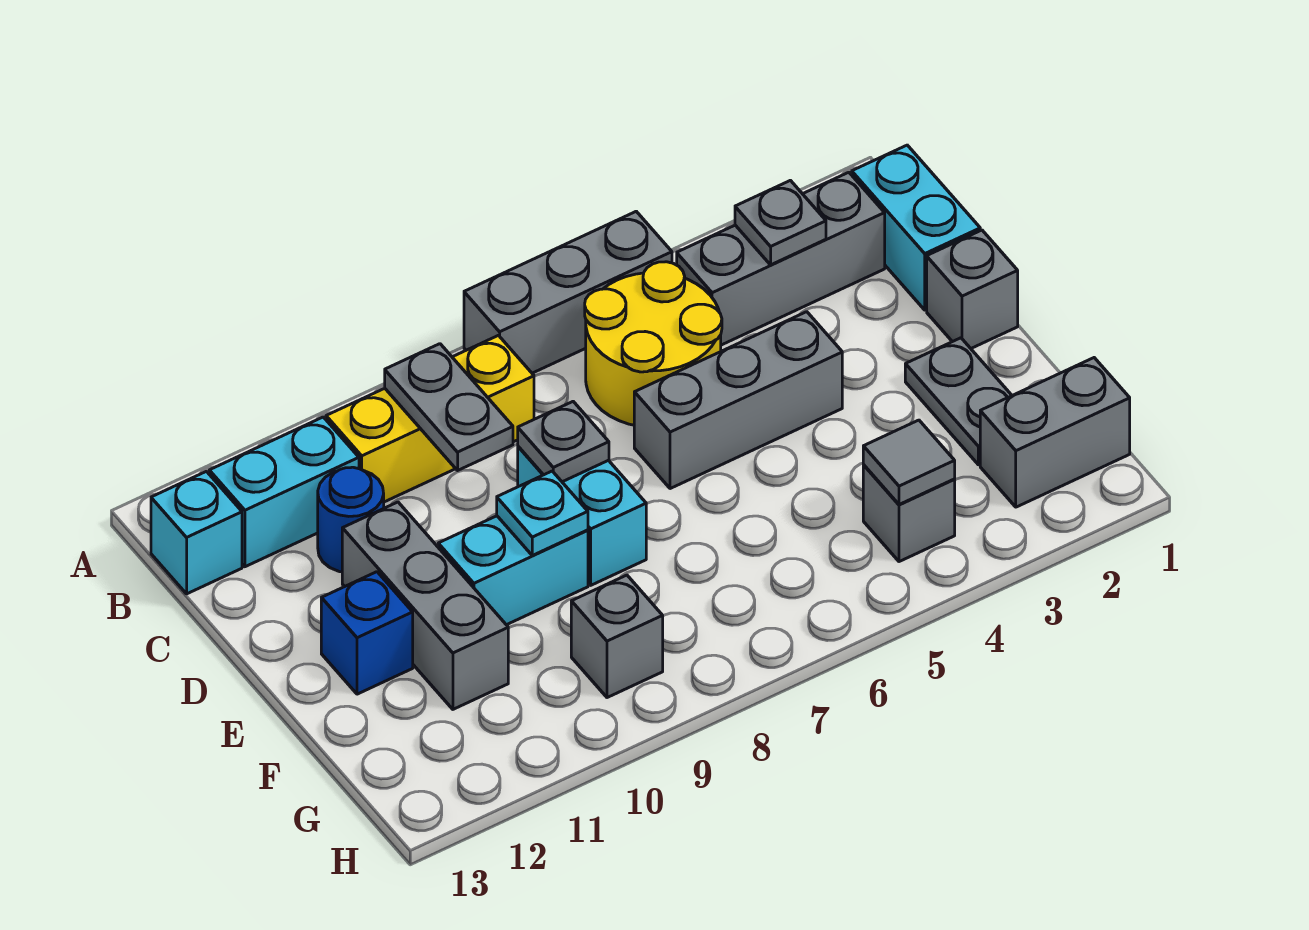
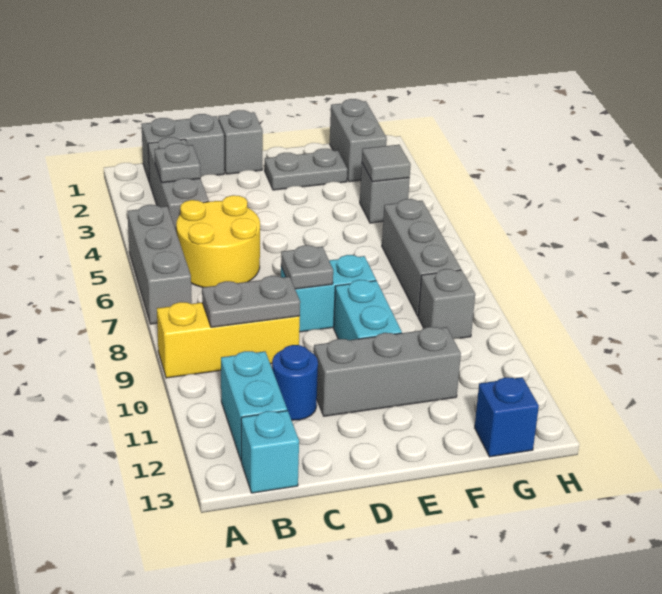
cyan brick B1:C1 level 1 -> grey brick B1:C1 level 1
yellow brick B8:B10 level 1 -> yellow brick A9:C9 level 1
grey brick D4:D6 level 1 -> grey brick G6:G8 level 1
cyan plate E9 level 2 -> none
blue brick E12 level 1 -> blue brick G13 level 1

